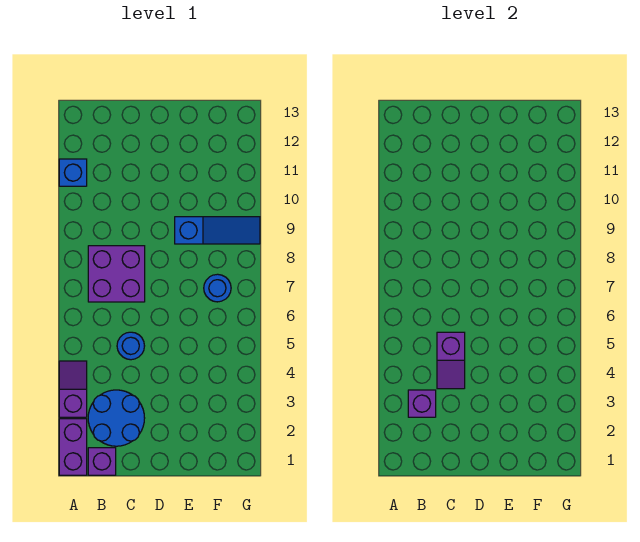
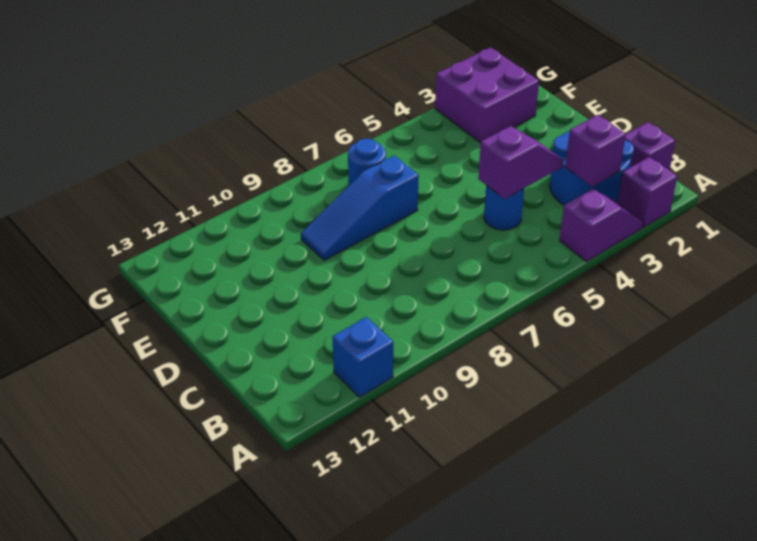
purple brick A1:A2 level 1 -> purple brick A2 level 1
purple slope A3:A4 level 1 top 3 -> purple slope A3:A4 level 1 top 4
purple brick B7:C8 level 1 -> purple brick F2:G3 level 1
blue slope E9:G9 level 1 top E -> blue slope E7:E9 level 1 top 7

